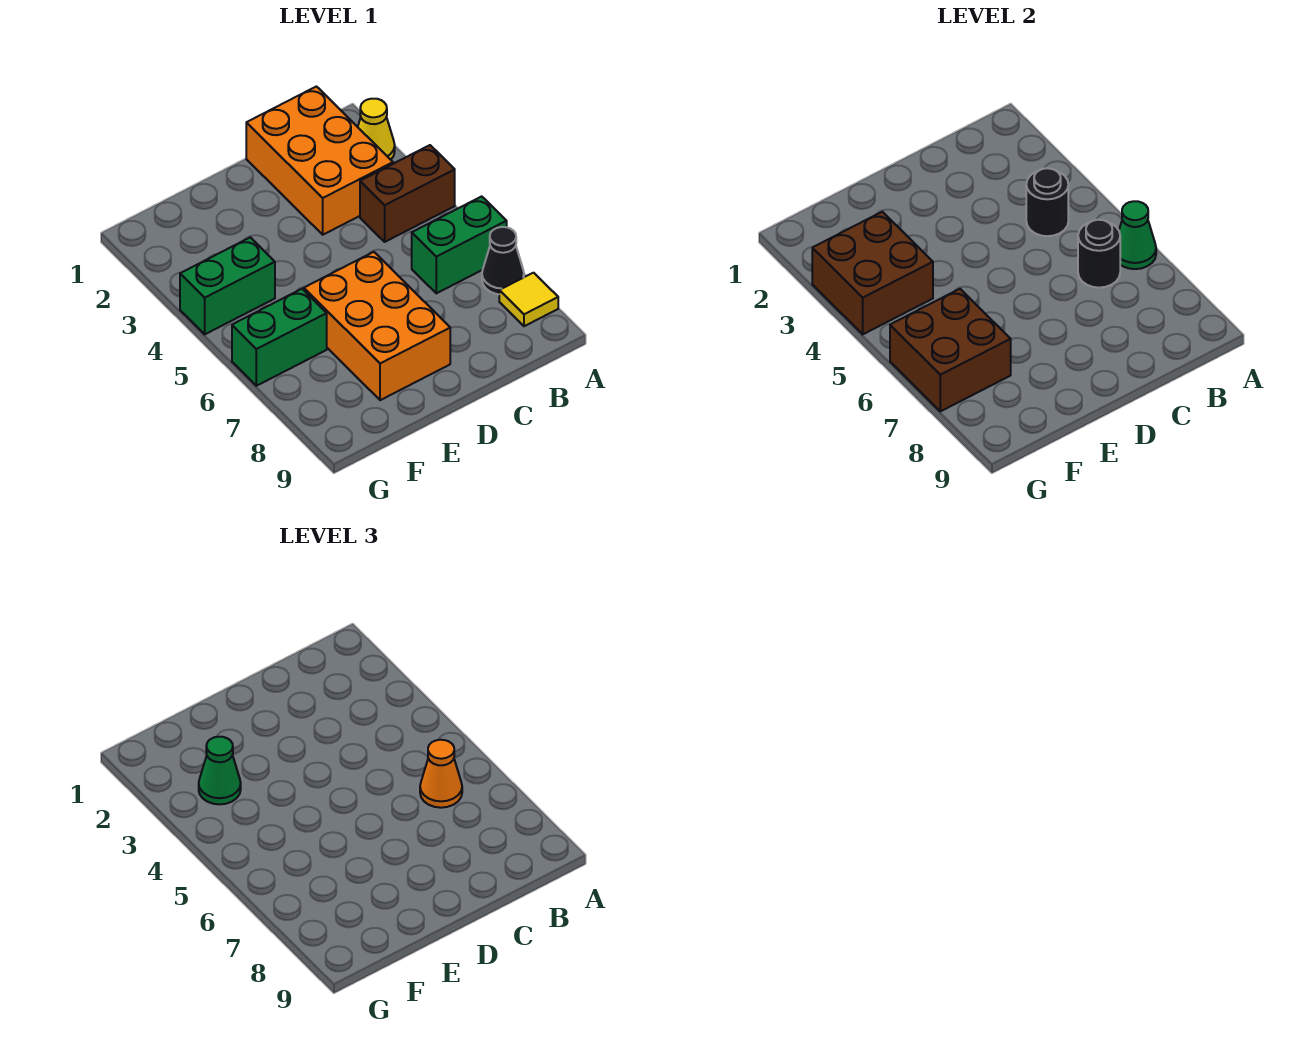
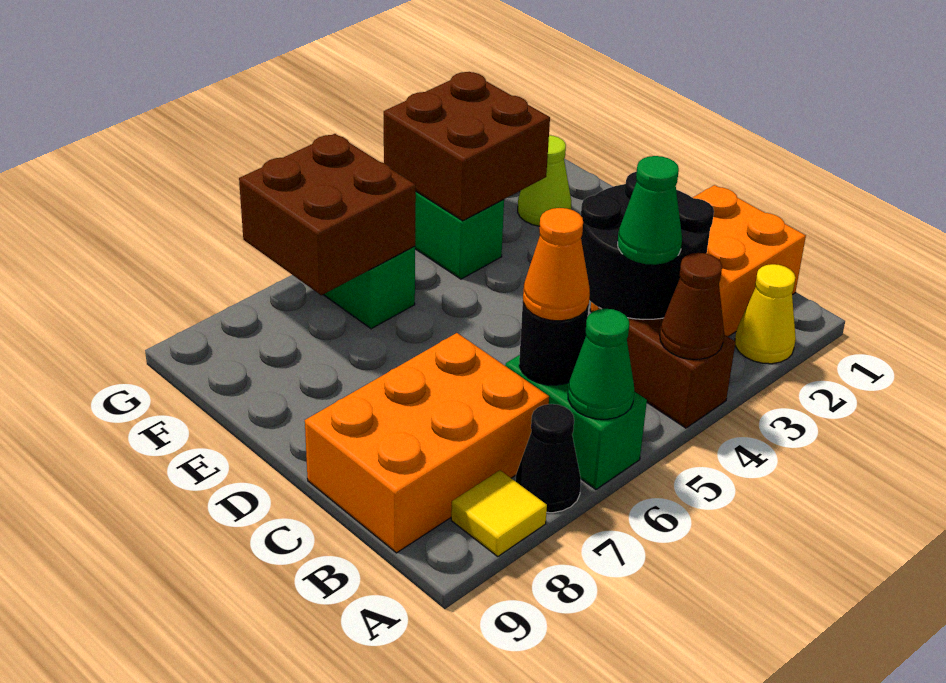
none -> brown cone A4 level 2
black round brick B4 level 2 -> black round brick B3:C4 level 2
orange brick D6:E8 level 1 -> orange brick B7:C9 level 1
none -> lime cone F2 level 1
green cone F3 level 3 -> green cone B4 level 3

